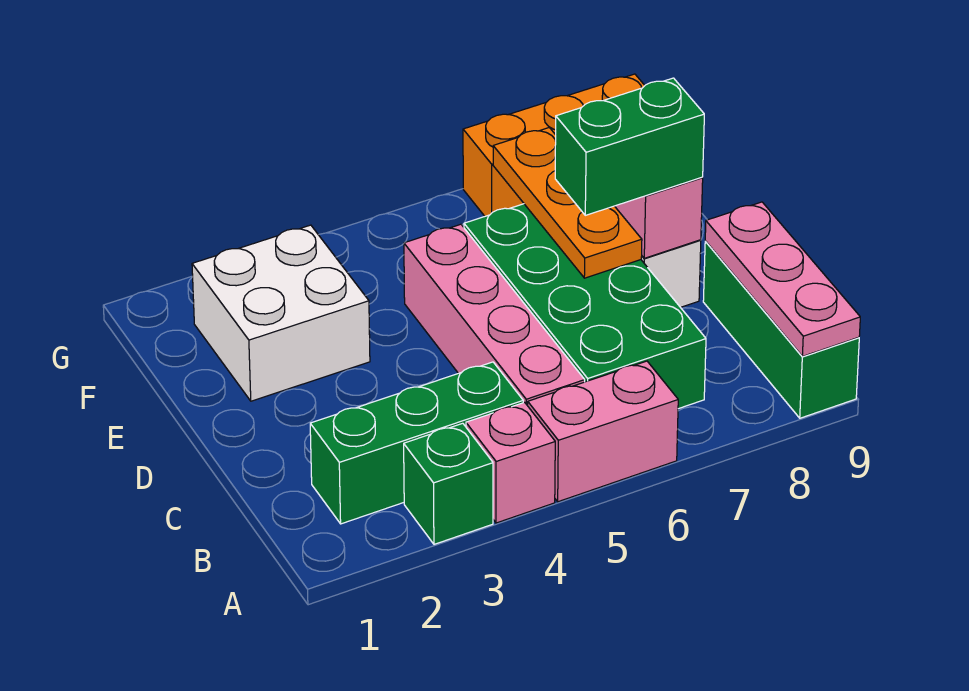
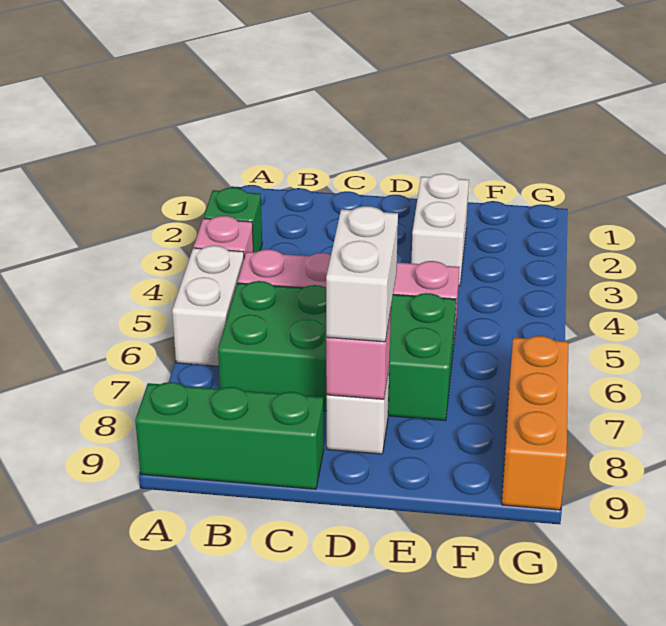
pink brick A5:A6 level 1 -> white brick A5:A6 level 1
pink plate A9:C9 level 2 -> none
green brick B2:B4 level 1 -> none
orange plate D7:F7 level 2 -> none
green brick D7:D8 level 3 -> white brick D7:D8 level 3
white brick E2:F3 level 1 -> white brick E2:E3 level 1

